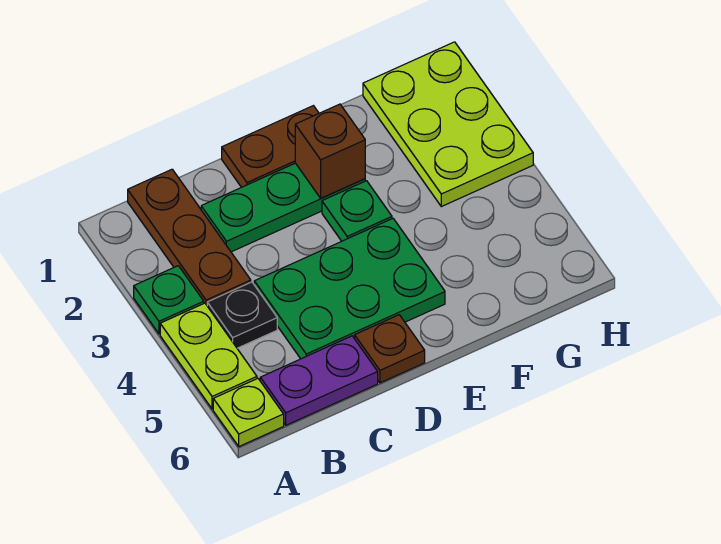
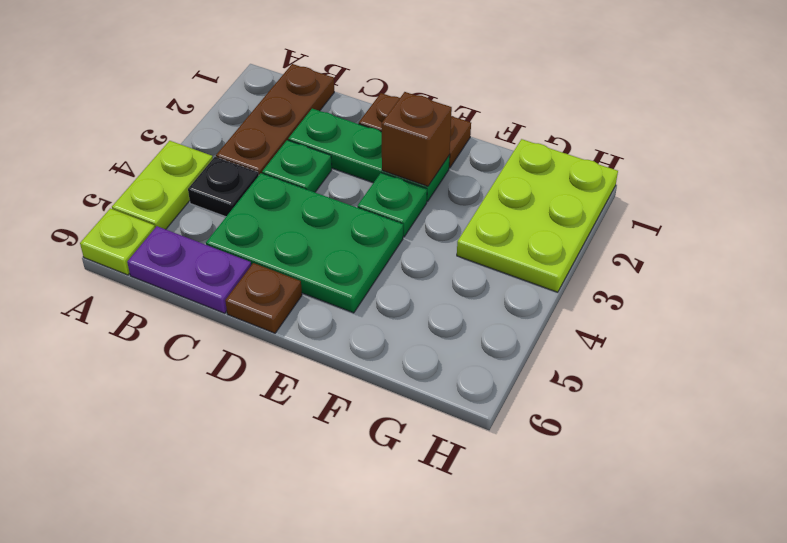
green plate A3 level 1 -> green plate C3 level 1

